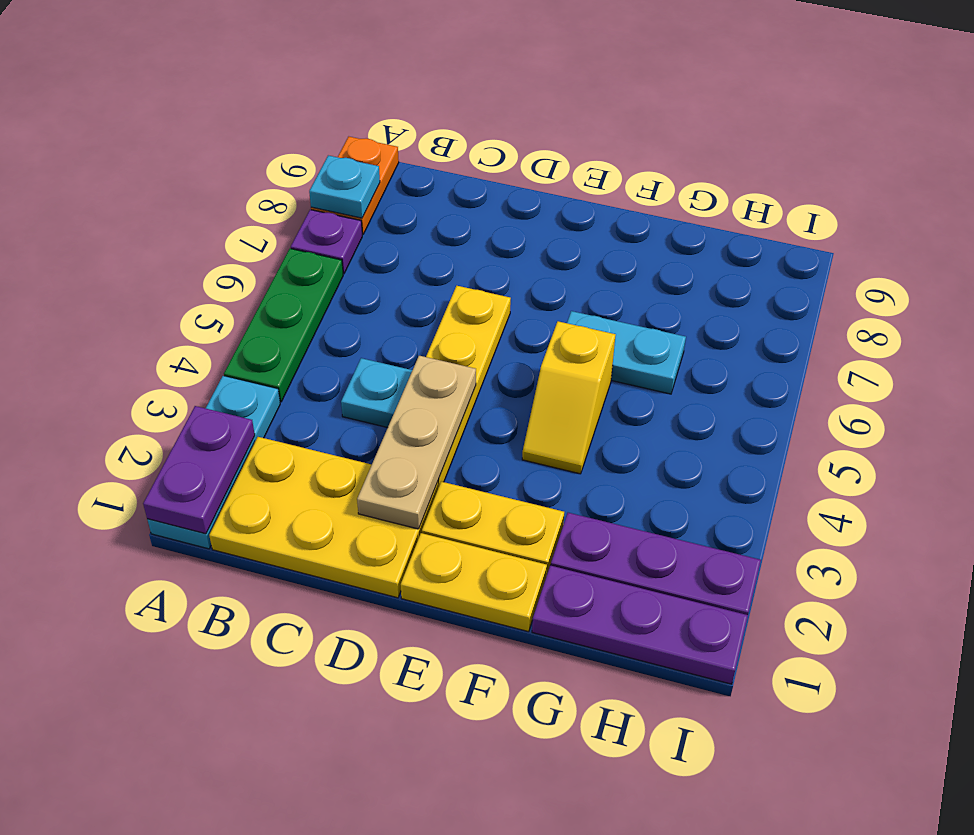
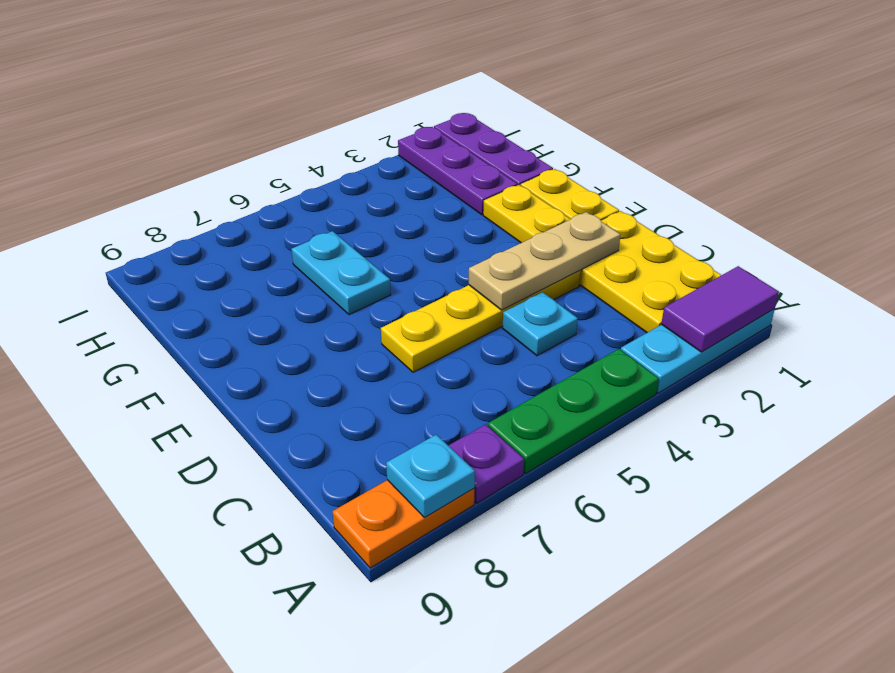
purple plate A1:A2 level 2 -> purple tile A1:A2 level 2
yellow slope F4:F5 level 1 top 5 -> none

